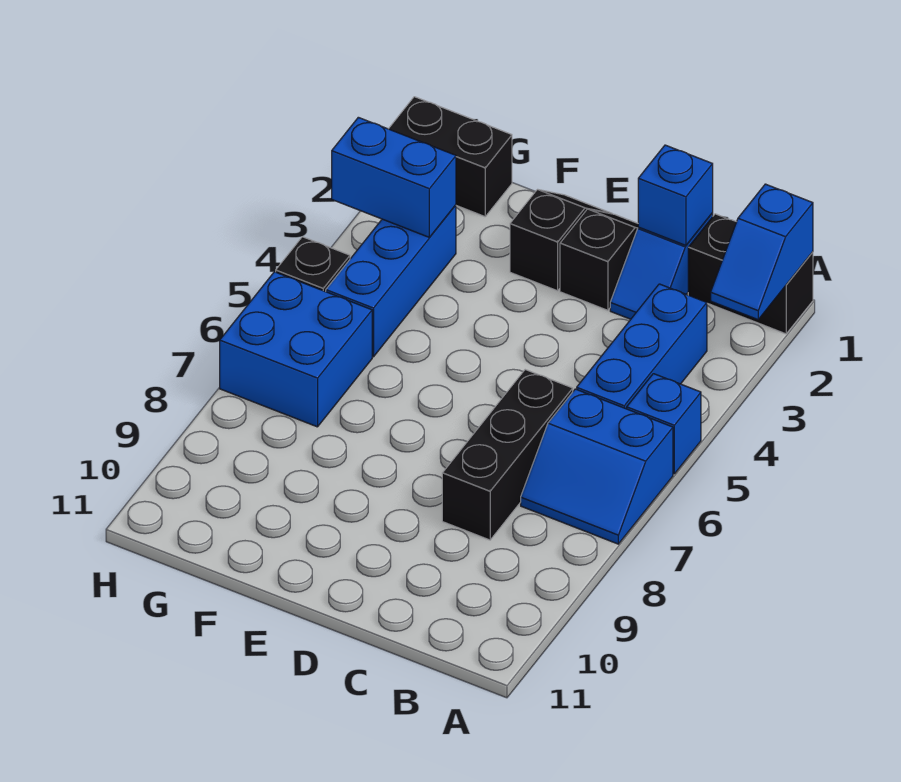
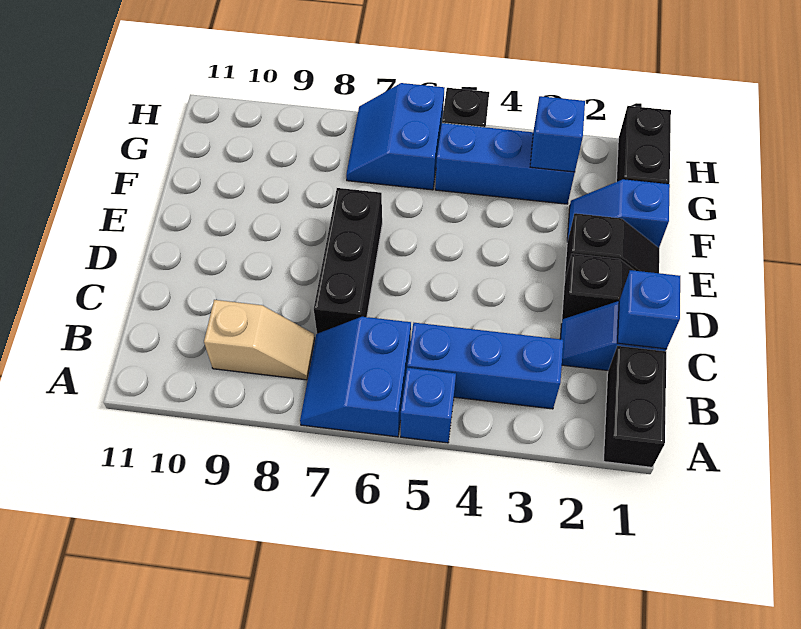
blue slope A1:A2 level 2 top 1 -> blue slope F1:F2 level 1 top 1
none -> tan slope B8:B9 level 1 top 9
black brick C6:C8 level 1 -> black brick C7:E7 level 1
blue brick G3:H3 level 2 -> blue brick G3 level 2
blue brick G6:H7 level 1 -> blue slope G6:H7 level 1 top 6

